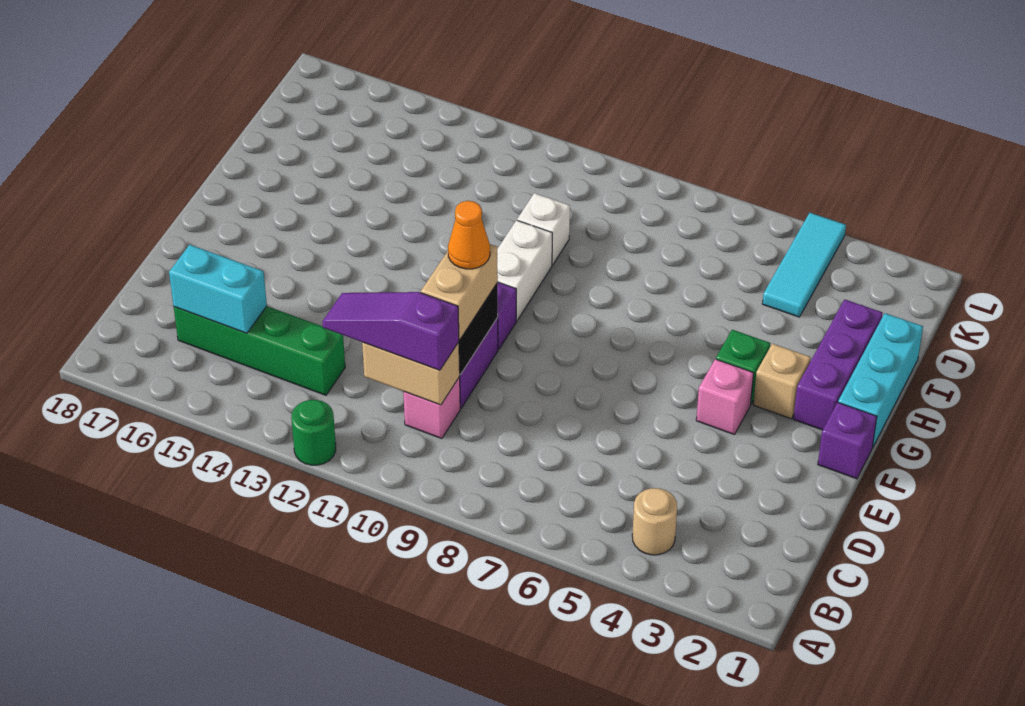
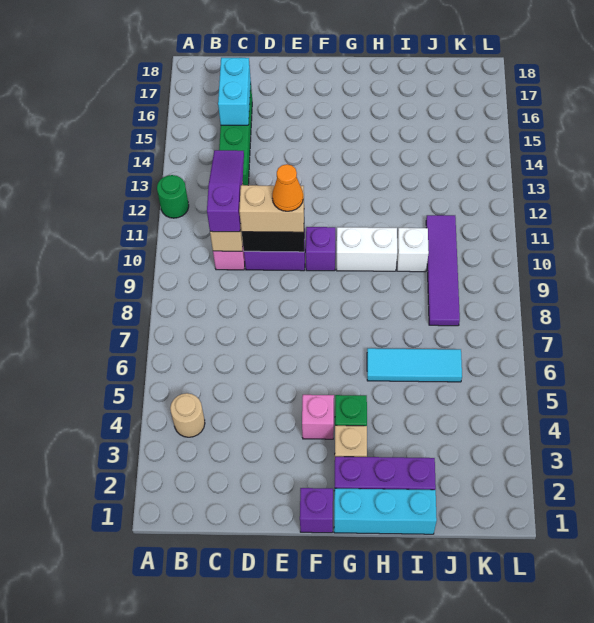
cyan tile J4:L4 level 1 -> cyan tile H6:J6 level 1
none -> purple tile J8:J11 level 1

